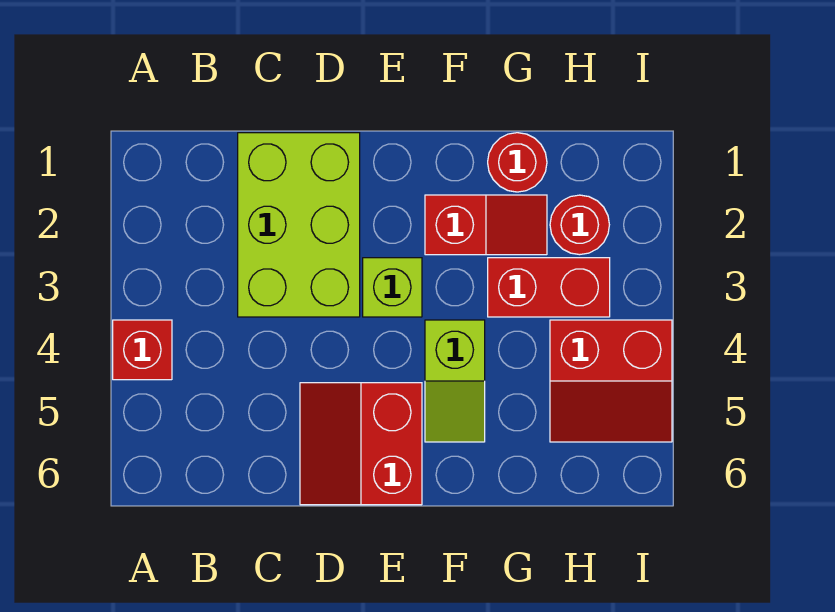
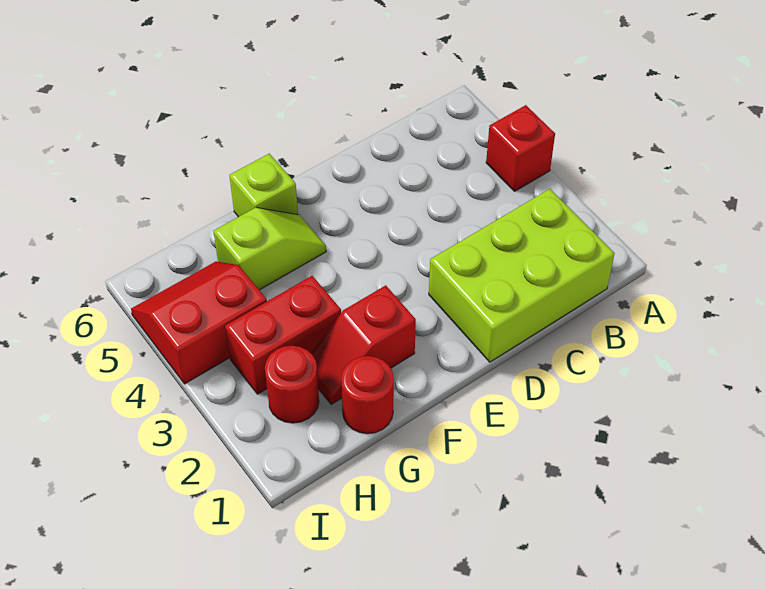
lime brick C1:D3 level 1 -> lime brick B1:D2 level 1
red slope D5:E6 level 1 top E -> none
lime brick E3 level 1 -> lime brick F6 level 1
lime slope F4:F5 level 1 top 4 -> lime slope F5:G5 level 1 top G

